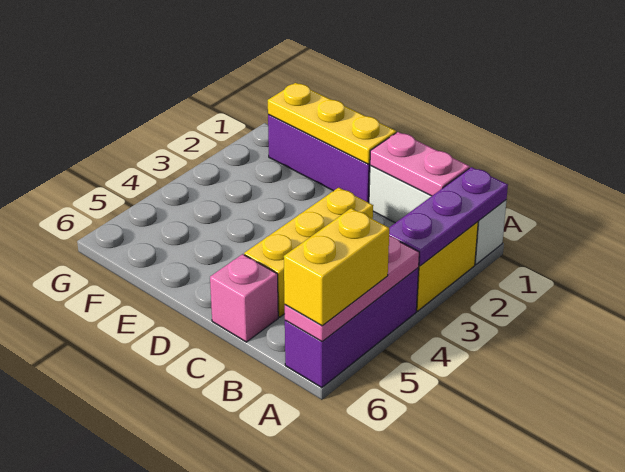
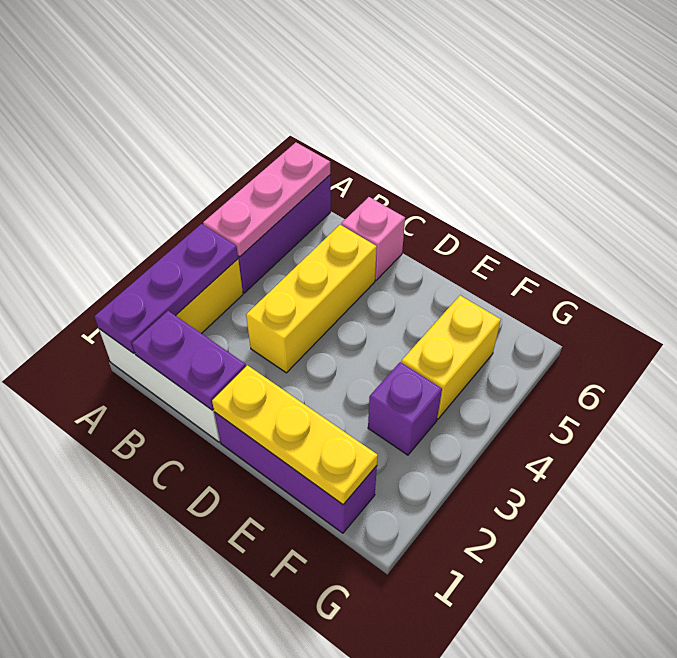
yellow brick A5:A6 level 3 -> yellow brick F4:F5 level 1
pink plate B1:C1 level 2 -> purple plate B1:C1 level 2
none -> purple brick F3 level 1

